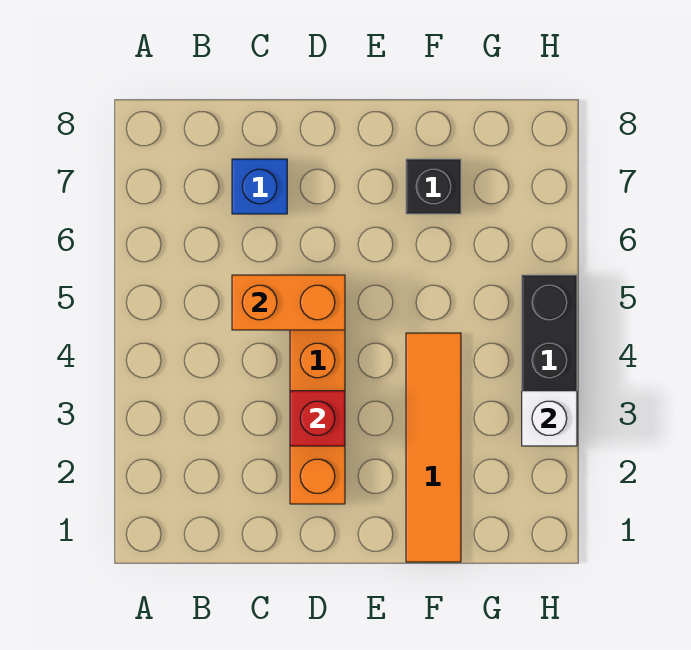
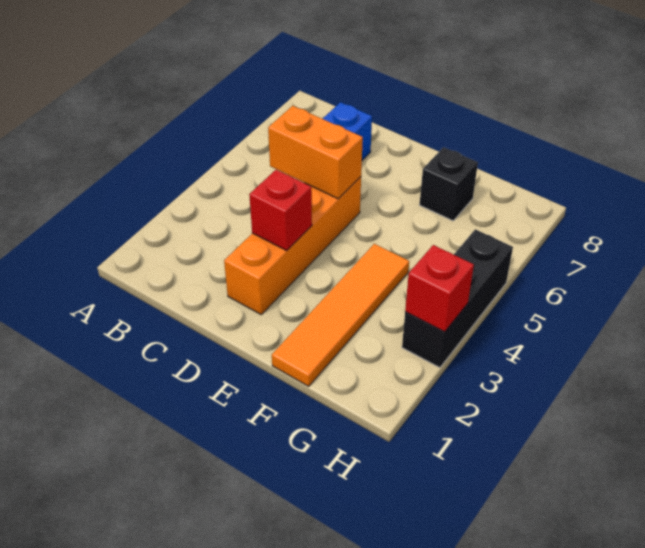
white brick H3 level 2 -> red brick H3 level 2

